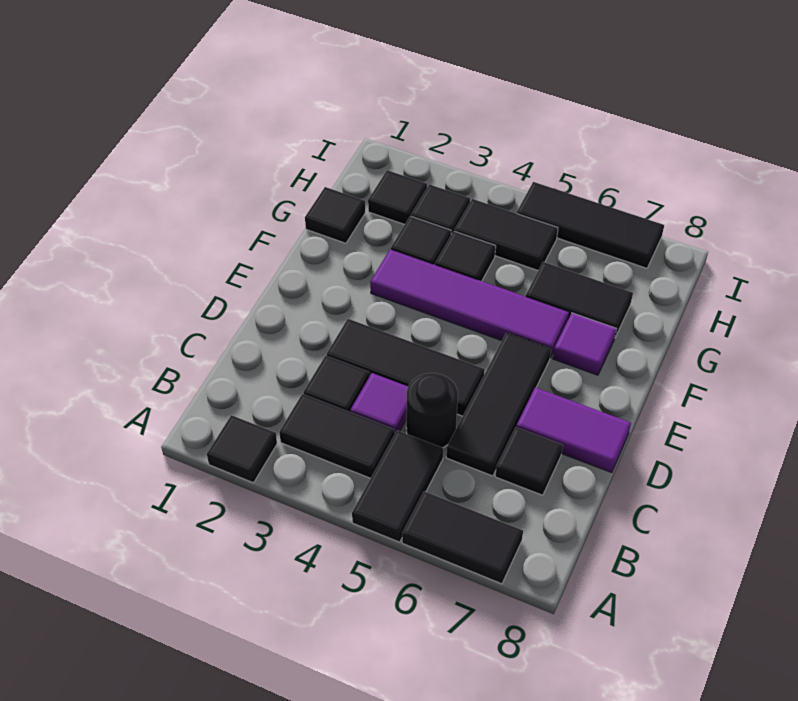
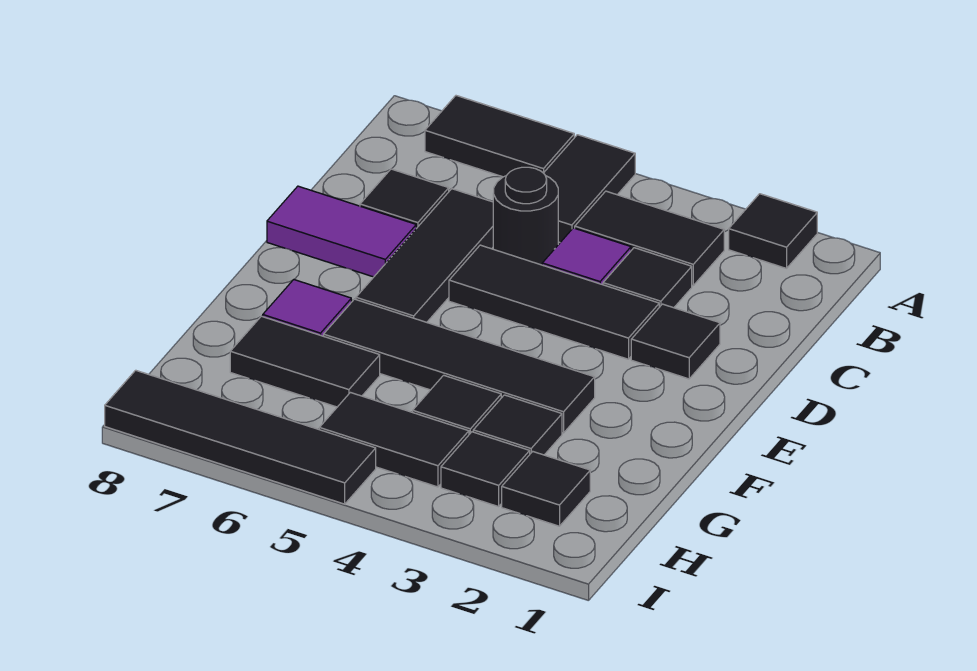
purple tile F3:F6 level 1 -> black tile F3:F6 level 1
black tile G1 level 1 -> black tile D2 level 1
black tile I5:I7 level 1 -> black tile I5:I8 level 1

